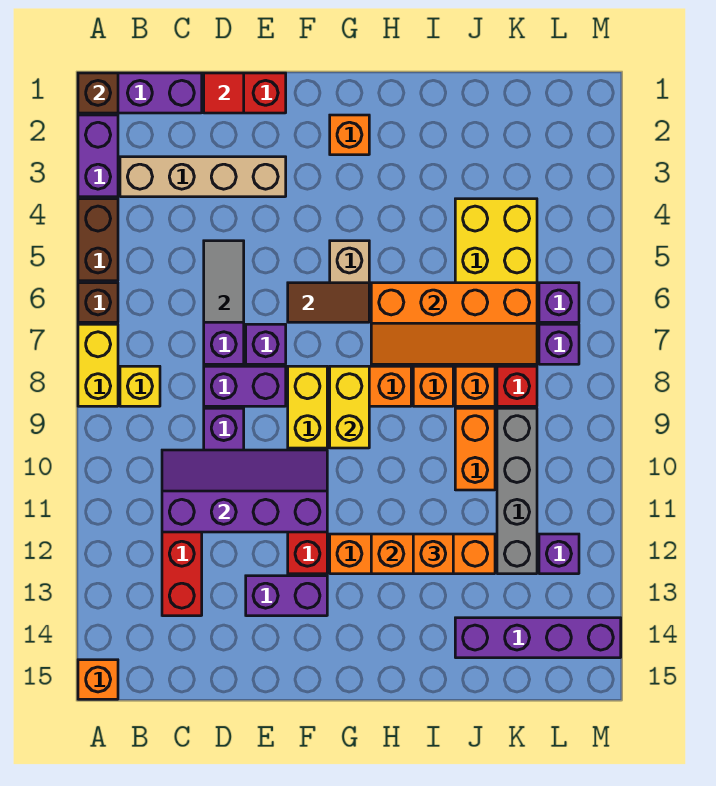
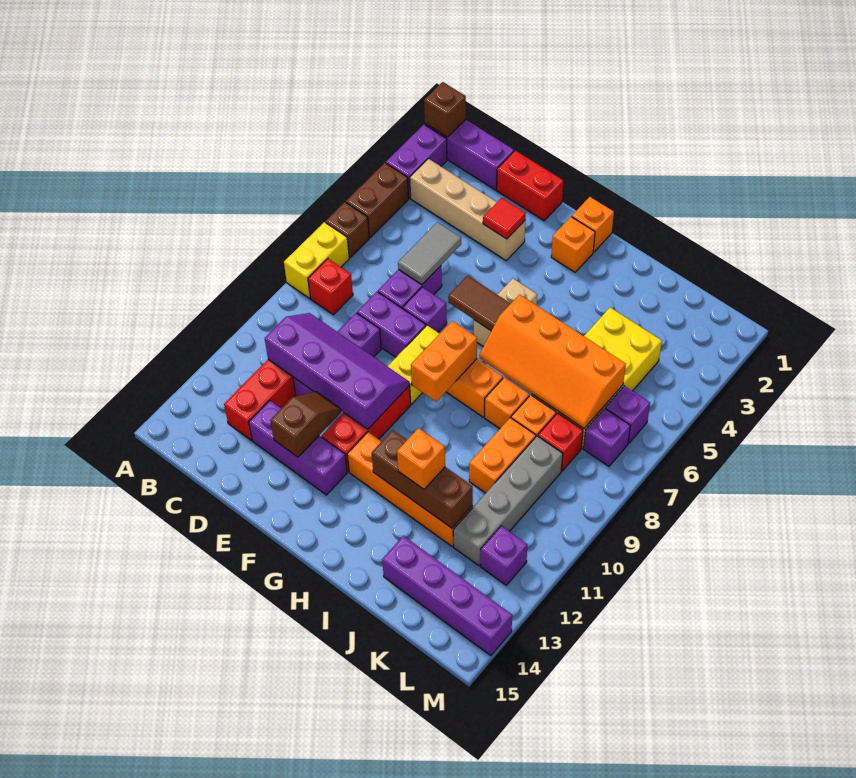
orange brick A15 level 1 -> orange brick G1 level 1
yellow brick B8 level 1 -> red brick B8 level 1
red tile D1 level 2 -> red tile E3 level 2
none -> brown slope E12:E13 level 2 top 13
purple brick E13:F13 level 1 -> purple brick D13:F13 level 1
yellow brick G8:G9 level 2 -> orange brick G8:G9 level 2
orange brick H12:J12 level 2 -> brown brick H12:J12 level 2

